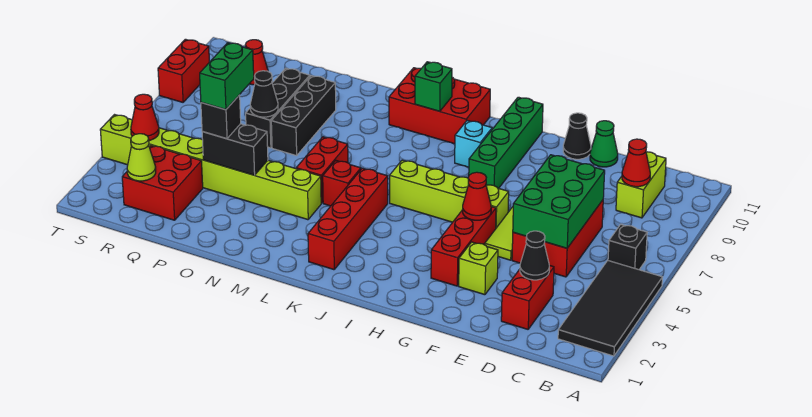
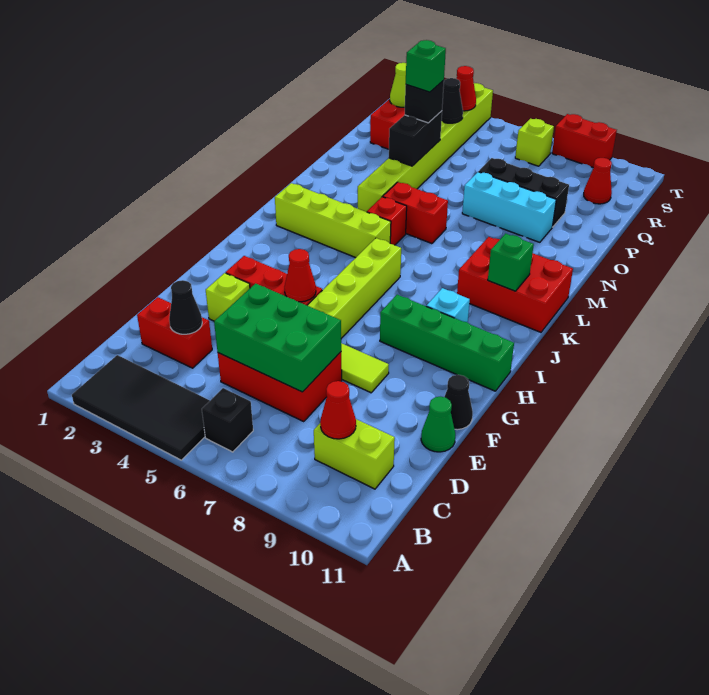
red brick J10:L11 level 1 -> red brick K9:L11 level 1
red brick K2:K5 level 1 -> lime brick K2:K5 level 1
black brick O7:O9 level 1 -> cyan brick O7:O9 level 1
green brick P4:P5 level 4 -> green brick P4 level 4
black cone P7 level 2 -> black cone R4 level 2
none -> lime brick S7 level 1

